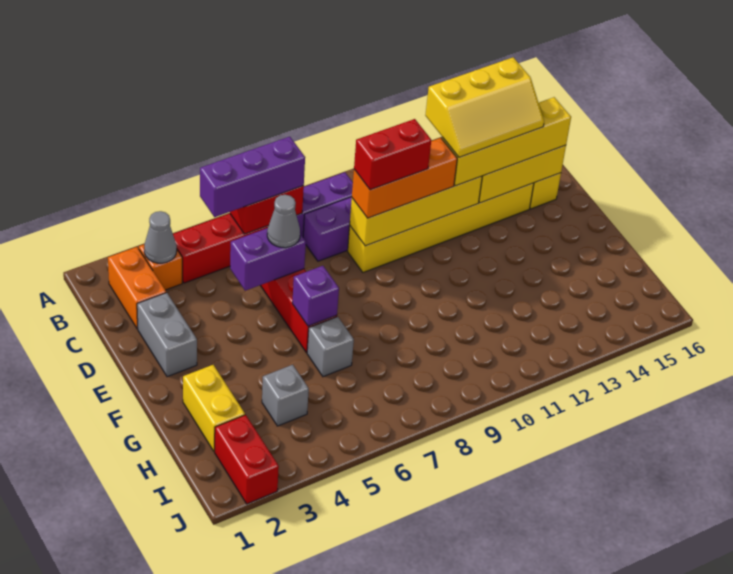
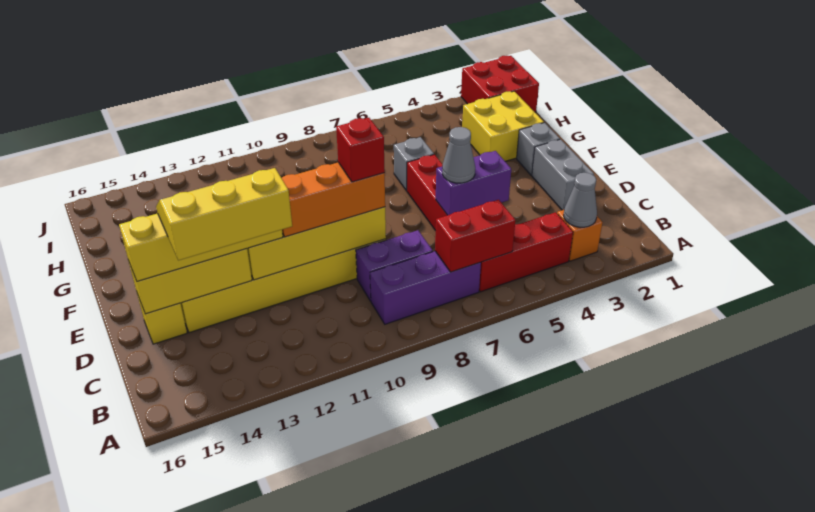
orange brick B2:C2 level 1 -> none
purple brick B5:B7 level 3 -> none
red brick D9:D10 level 4 -> red brick D9 level 4
purple brick F6 level 2 -> none
yellow brick G2:H2 level 1 -> yellow brick G2:H3 level 1
grey brick H4 level 1 -> grey brick F2 level 1
red brick I2:J2 level 1 -> red brick I1:J2 level 1

